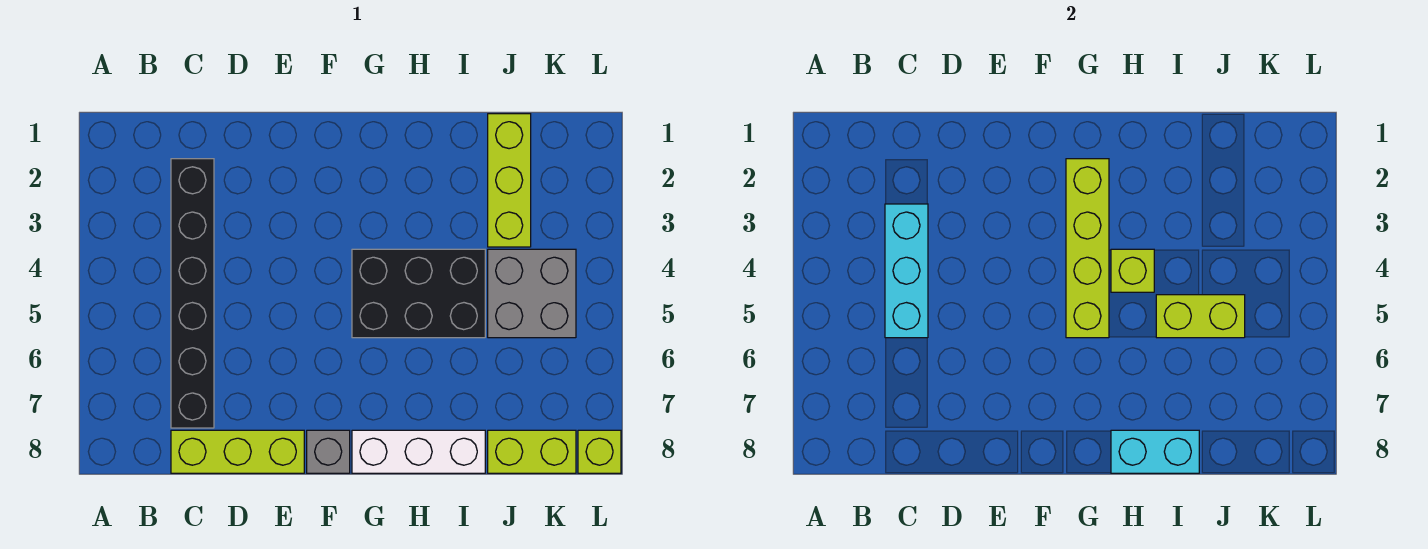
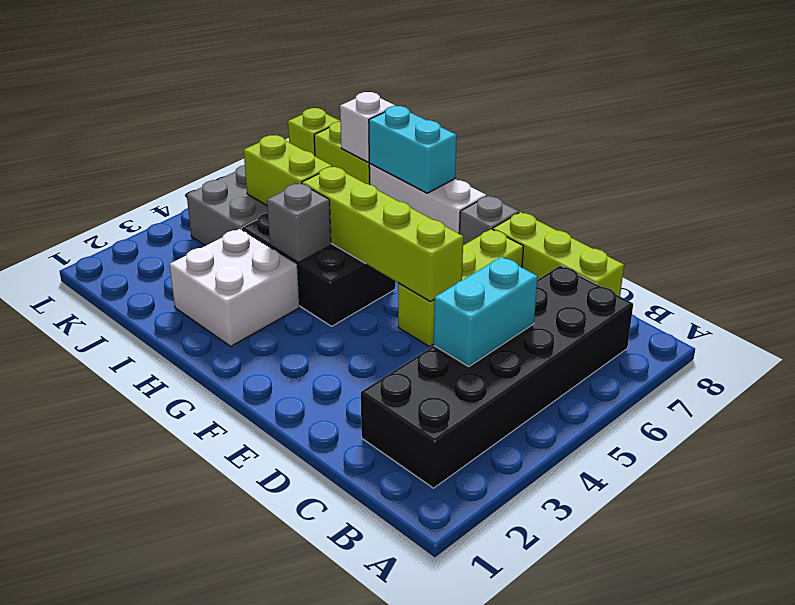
black brick C2:C7 level 1 -> black brick B2:C7 level 1
cyan brick C3:C5 level 2 -> cyan brick C4:C5 level 2
lime brick G2:G5 level 2 -> lime brick E5:H5 level 2
none -> white brick H2:I3 level 1
lime brick H4 level 2 -> grey brick H4 level 2
lime brick J1:J3 level 1 -> lime brick E5:E7 level 1
none -> white brick J8 level 2

